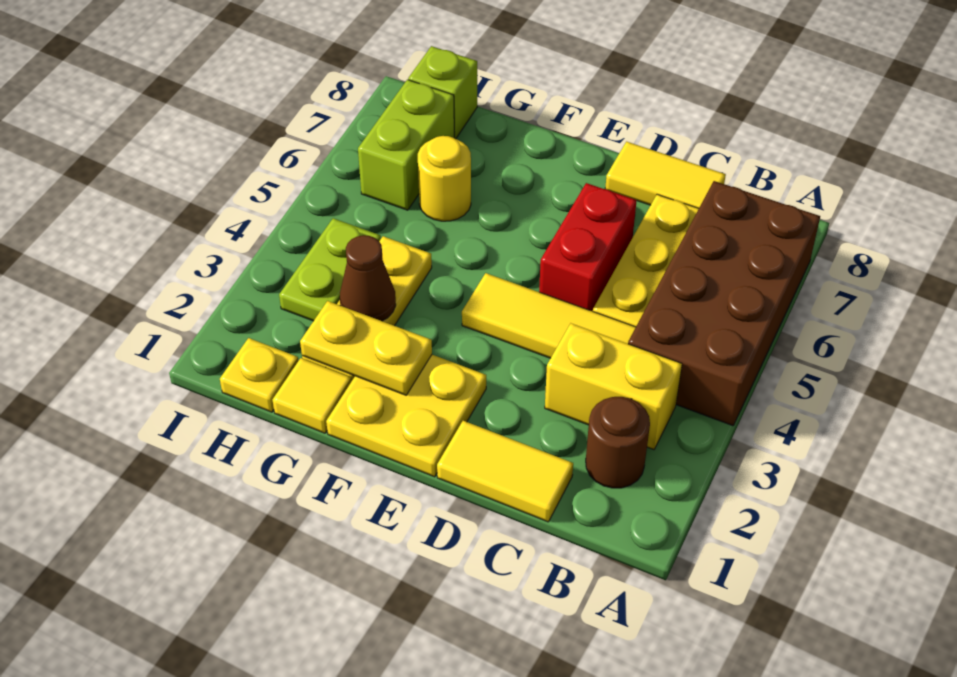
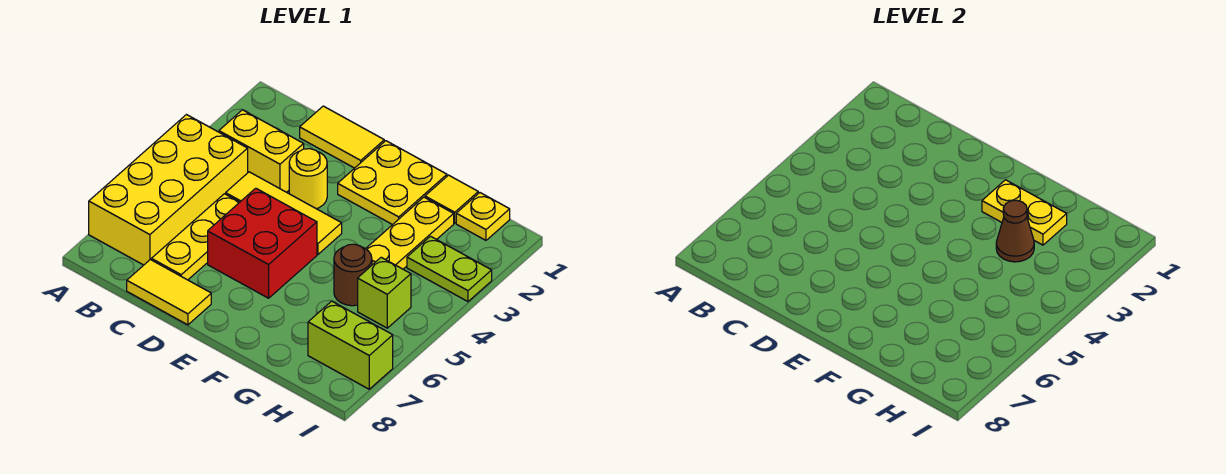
brown brick A4:B7 level 1 -> yellow brick A4:B7 level 1
brown round brick B2 level 1 -> brown round brick G5 level 1
red brick D5:D6 level 1 -> red brick D5:E6 level 1
yellow round brick G6 level 1 -> yellow round brick D3 level 1
lime plate H3:H4 level 1 -> lime plate H3:I3 level 1
lime brick H6:H7 level 1 -> lime brick H7:I7 level 1
lime brick H8 level 1 -> lime brick H5 level 1

